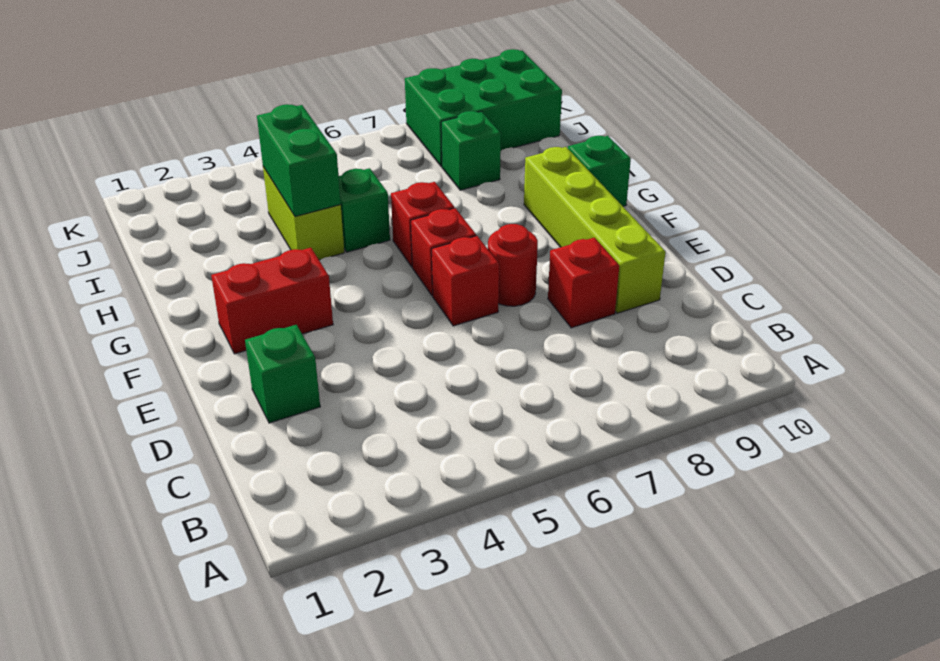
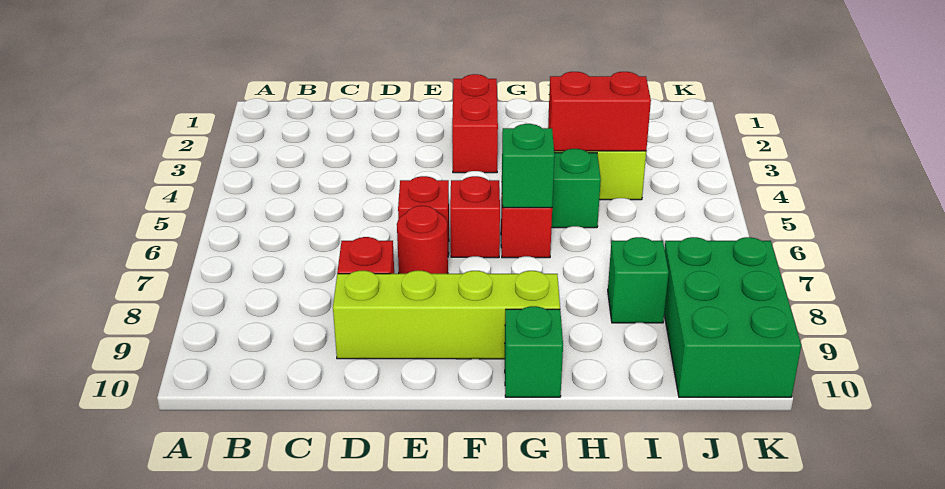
green brick D2 level 1 -> green brick G6 level 2
green brick H4:I4 level 2 -> red brick H4:I4 level 2

